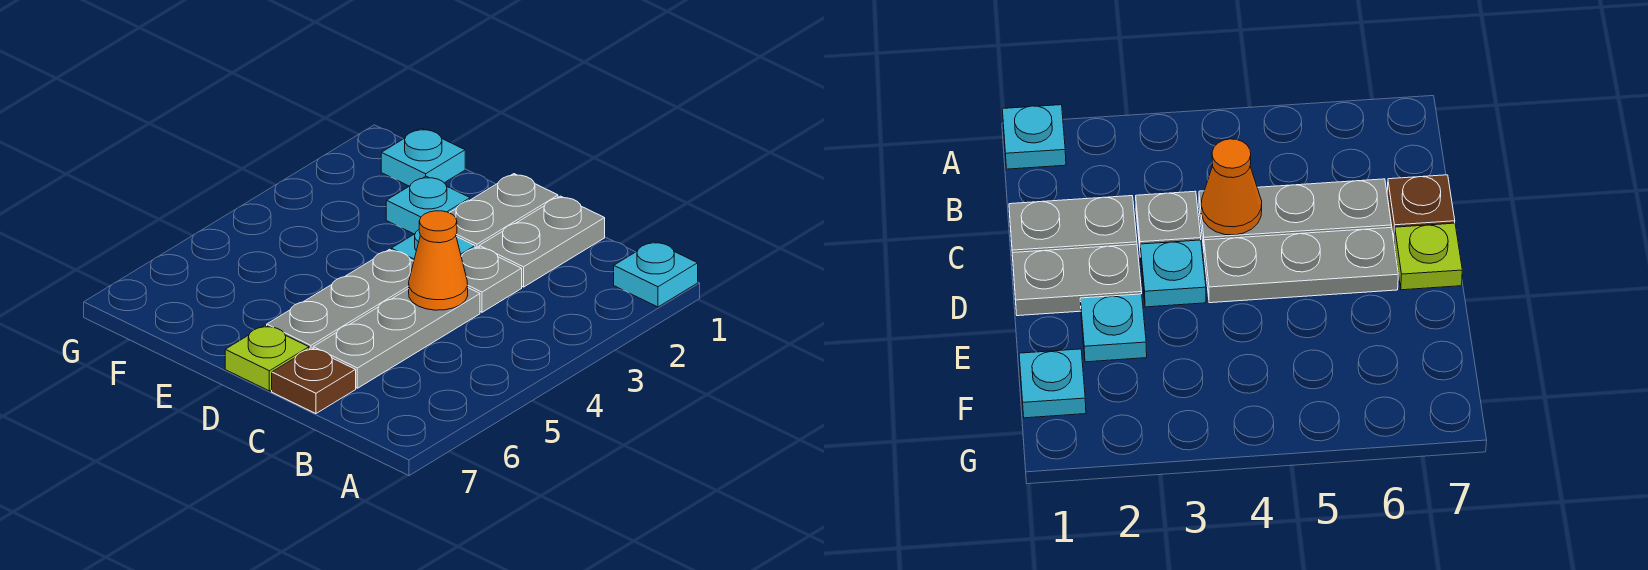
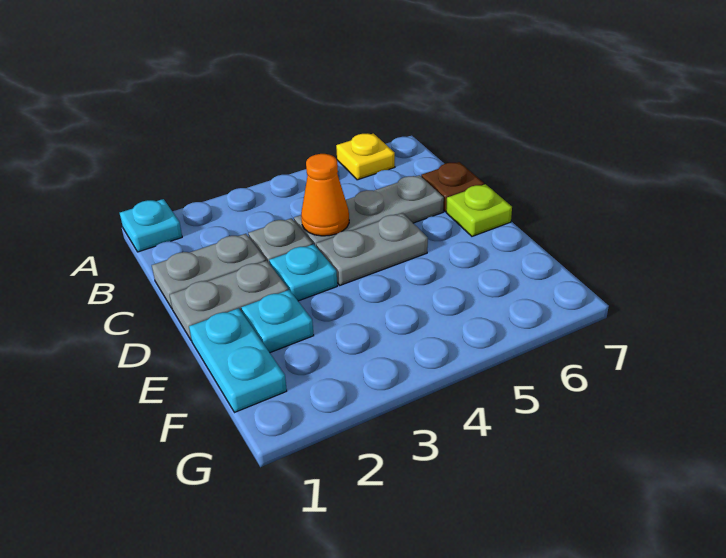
none -> yellow plate A6 level 1
grey plate D4:D6 level 1 -> grey plate D4:D5 level 1
cyan plate F1 level 1 -> cyan plate E1:F1 level 1

